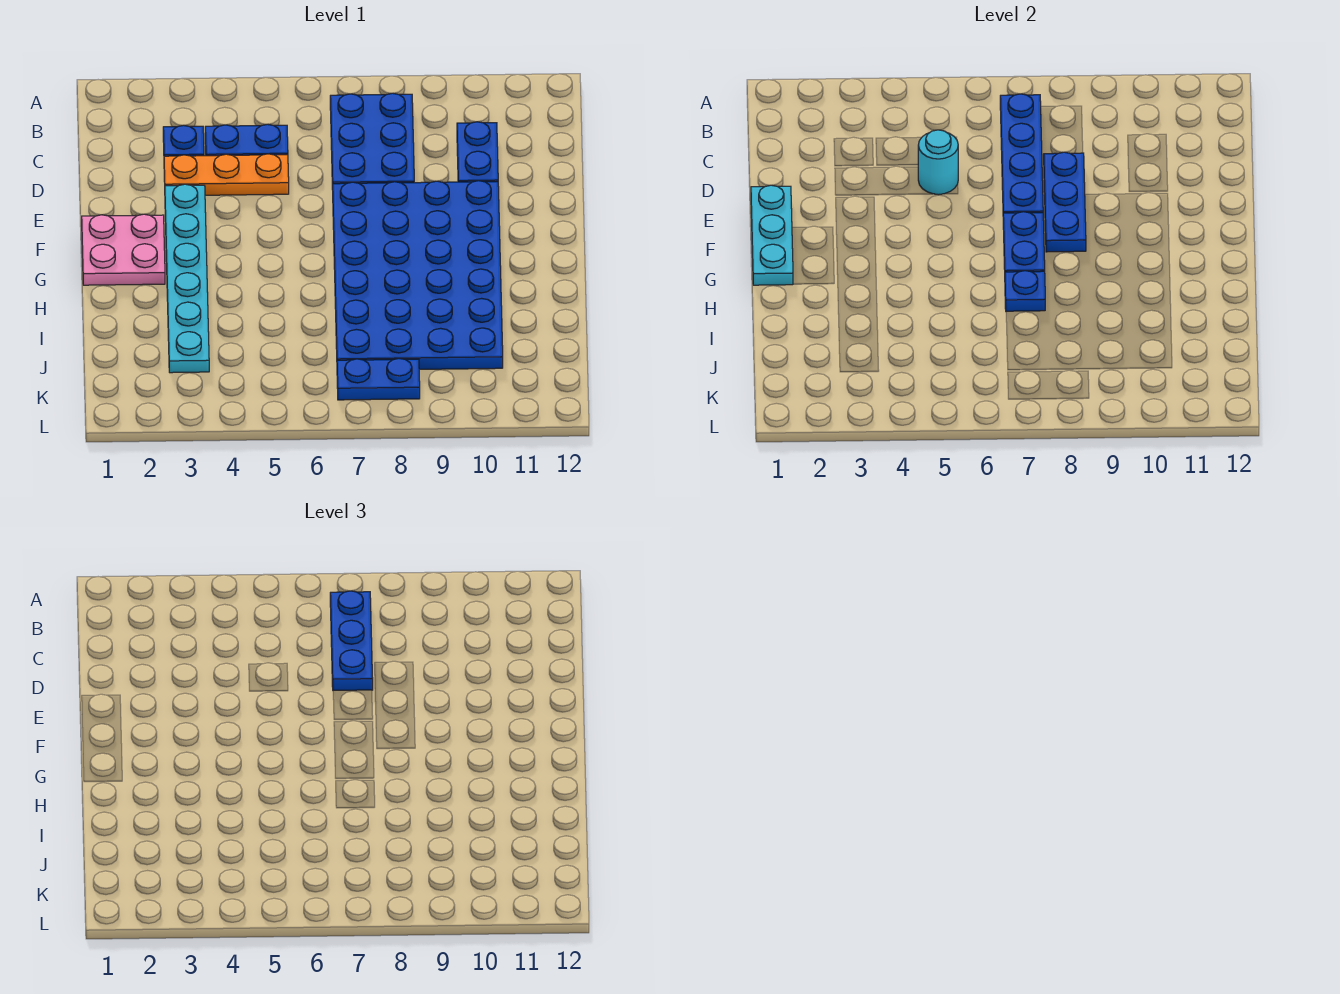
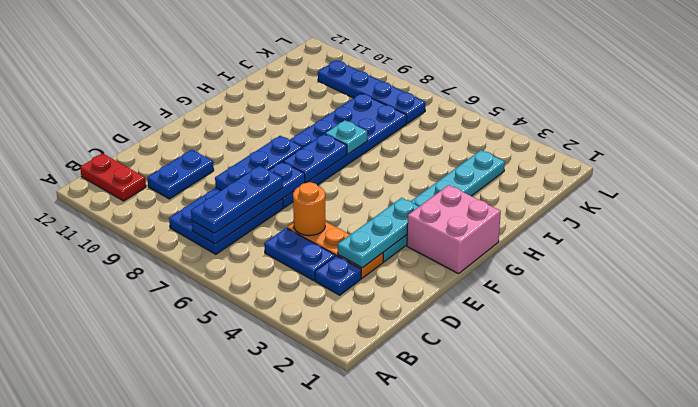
none -> red plate B11:B12 level 1
cyan round brick D5 level 2 -> orange round brick D5 level 2
cyan plate E1:G1 level 2 -> cyan plate D3:F3 level 2
blue plate E7:J10 level 1 -> blue plate E7:J8 level 1
pink plate F1:G2 level 1 -> pink brick F1:G2 level 1
blue plate H7 level 2 -> cyan plate H7 level 2
blue plate K7:K8 level 1 -> blue plate K7:K10 level 1

